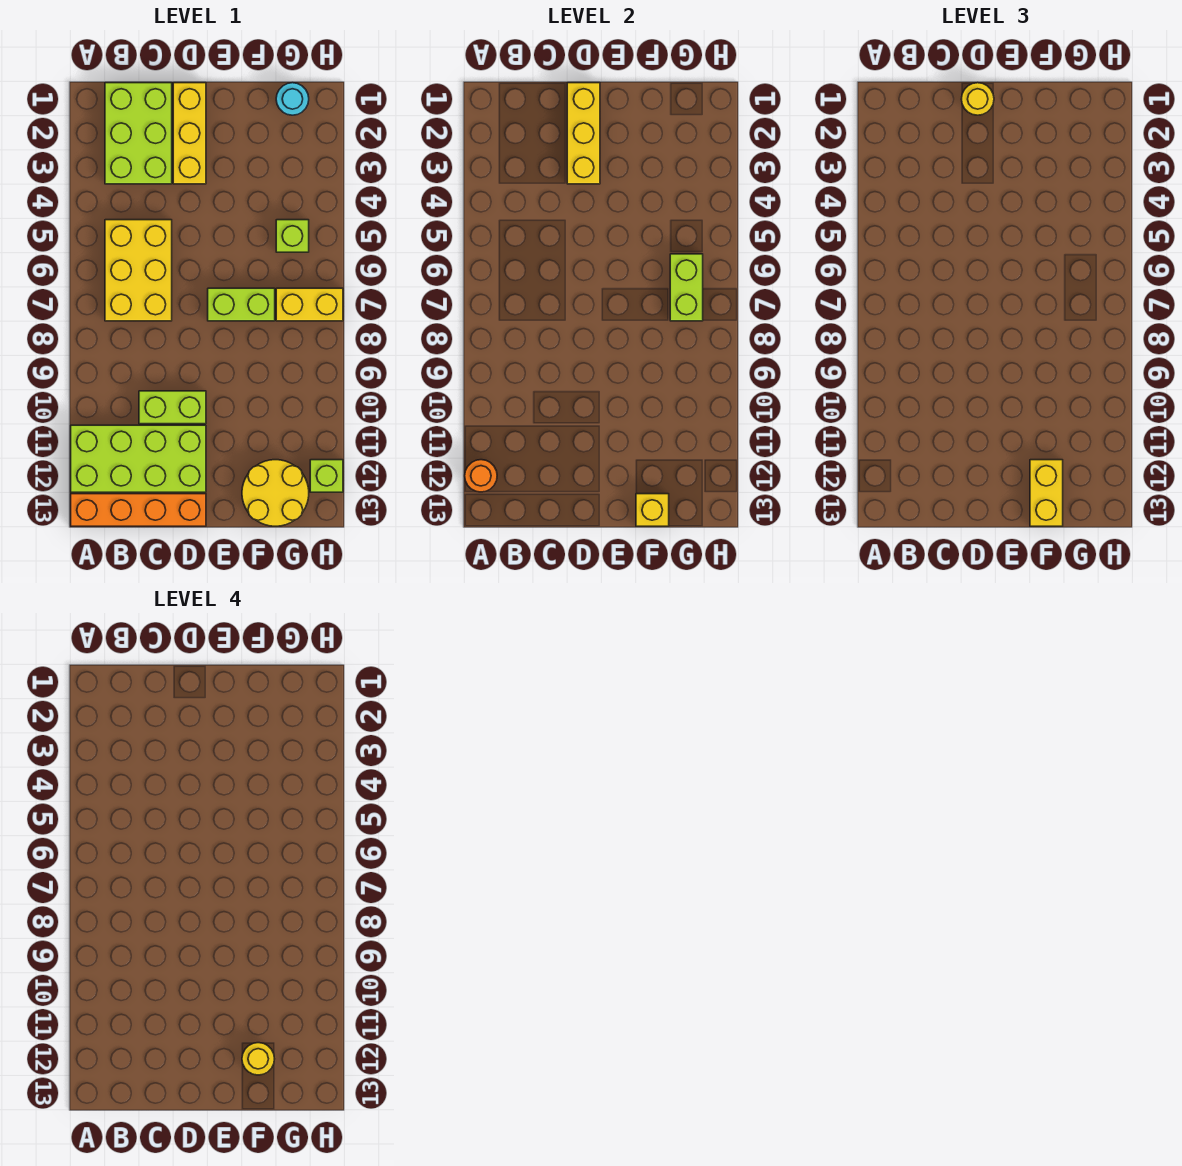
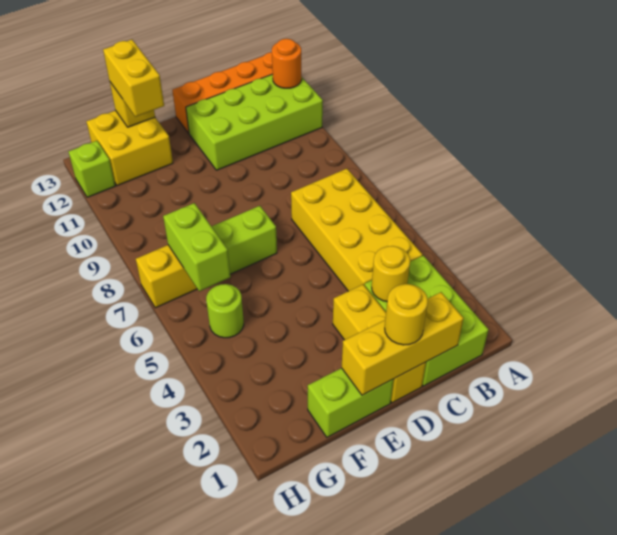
yellow brick B5:C7 level 1 -> yellow brick B4:C7 level 1
lime brick C10:D10 level 1 -> lime brick E1:F1 level 1
yellow brick D1:D3 level 2 -> yellow brick C1:E1 level 2
yellow round brick F12:G13 level 1 -> yellow brick F12:G13 level 1
yellow round brick F12 level 4 -> yellow round brick C3 level 2
cyan round brick G1 level 1 -> none
lime brick G5 level 1 -> lime round brick G5 level 1

